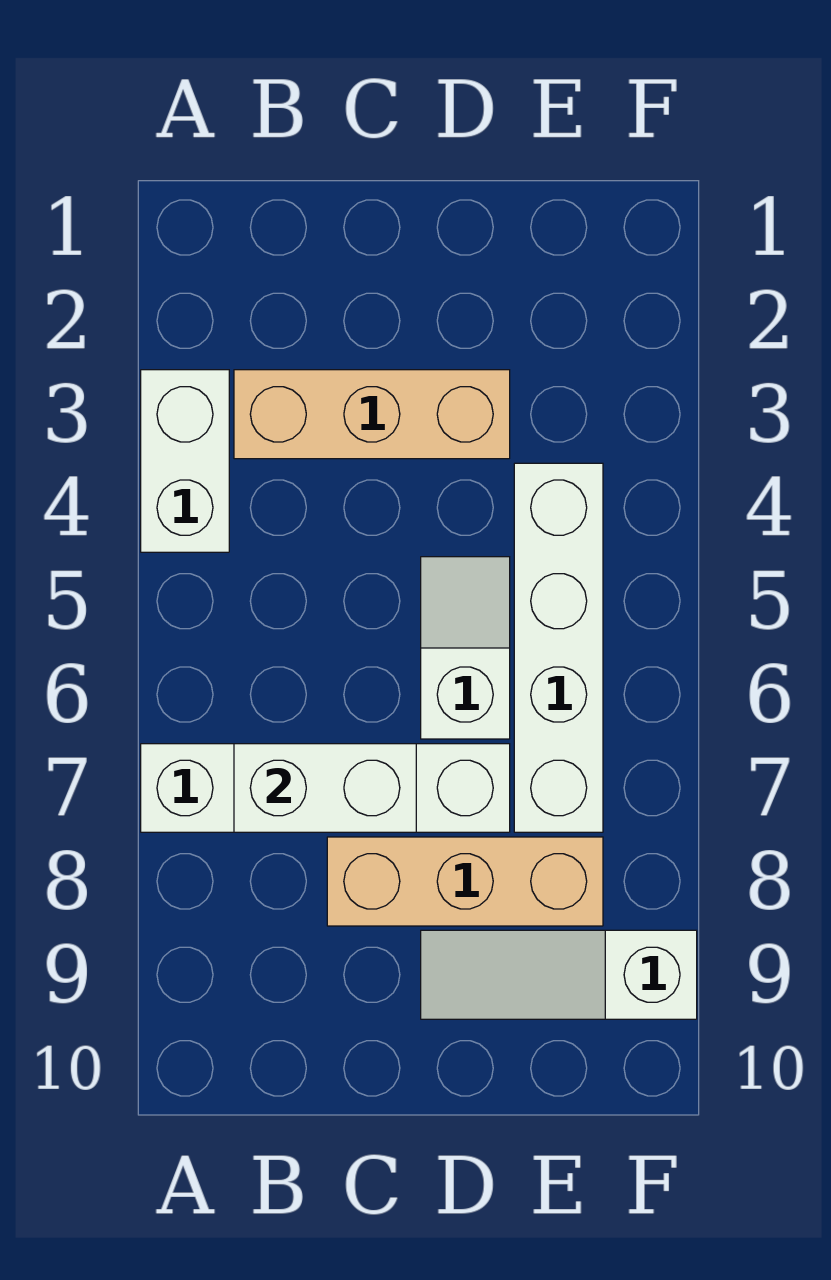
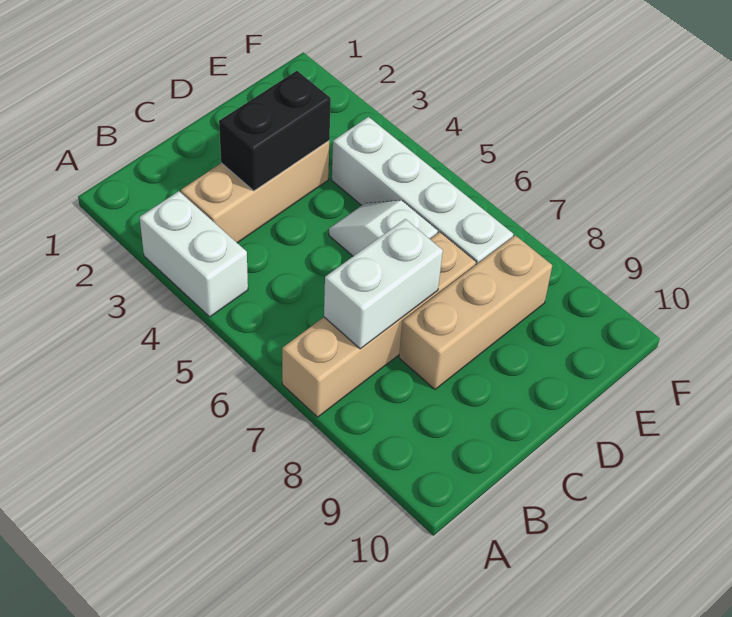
white brick A7:D7 level 1 -> tan brick A7:D7 level 1
none -> black brick C3:D3 level 2
white slope D9:F9 level 1 top F -> none

